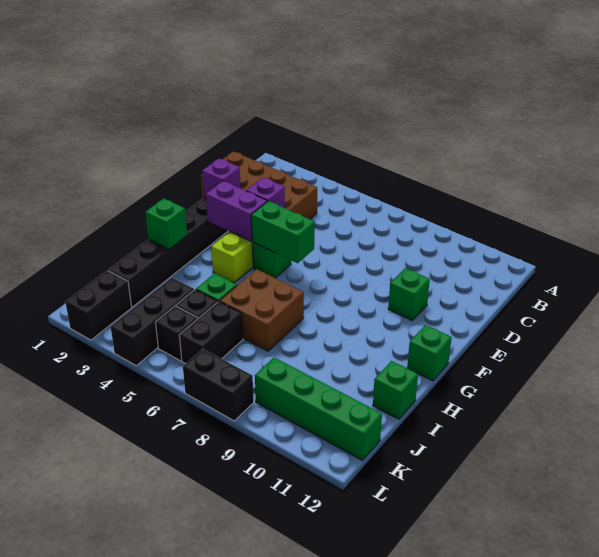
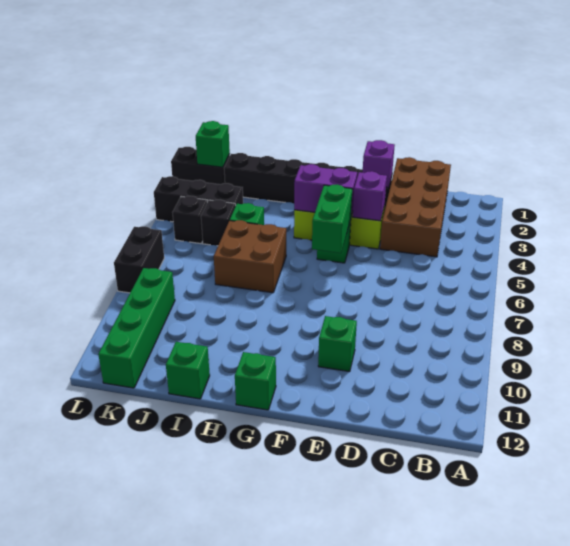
purple brick F3:F4 level 2 -> purple brick F4:G4 level 2
green brick H2 level 2 -> green brick K2 level 2
black brick J6:K6 level 1 -> none

